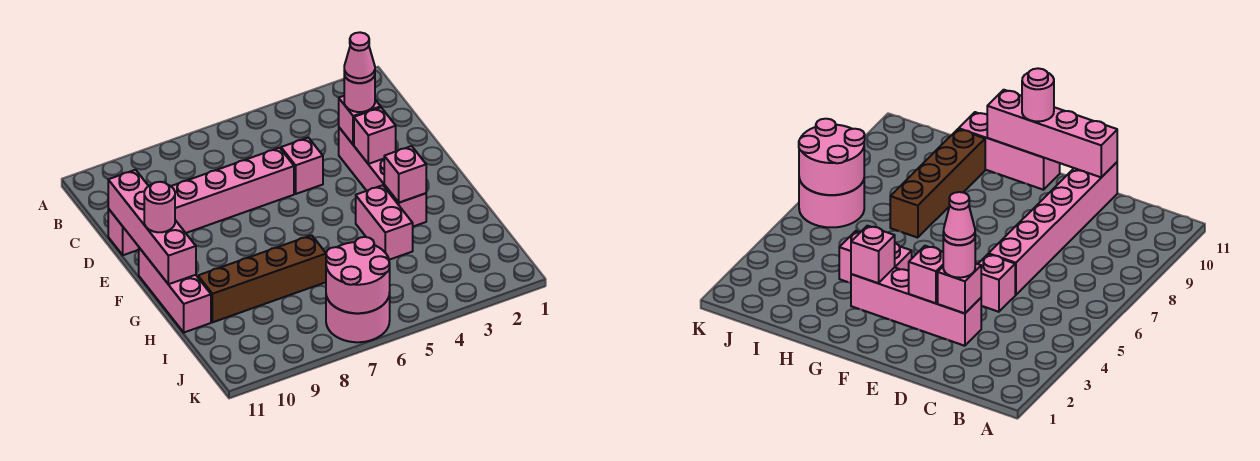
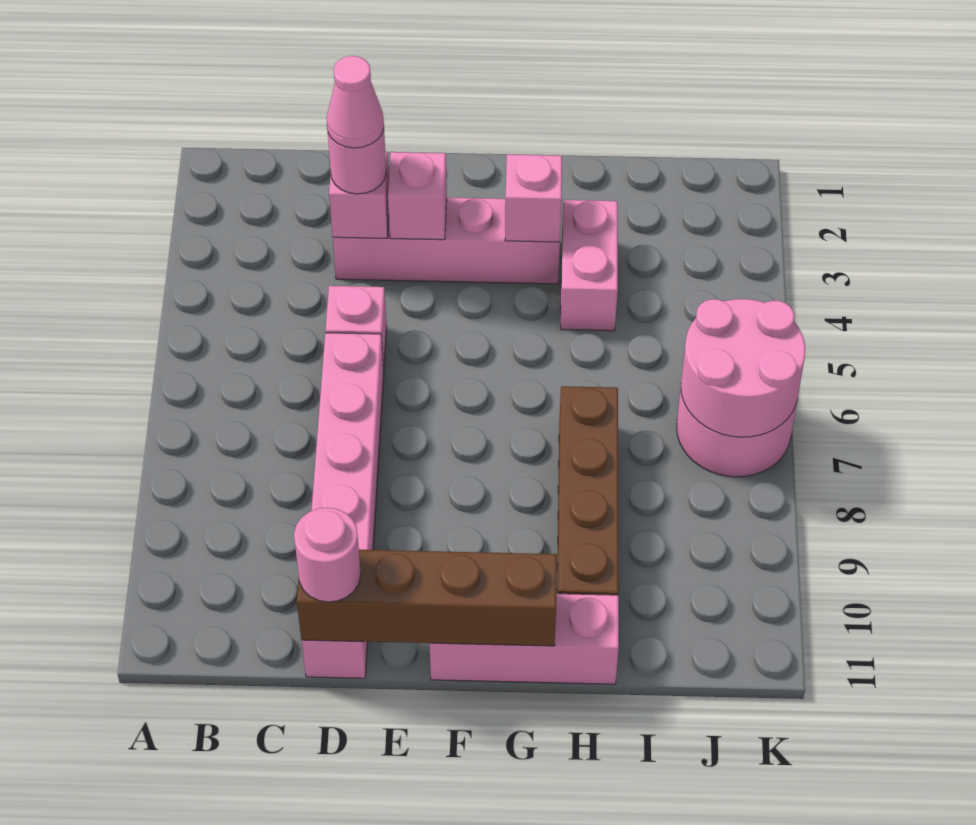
pink brick D11:G11 level 2 -> brown brick D11:G11 level 2
pink round brick F11 level 3 -> pink round brick D11 level 3
pink brick G4:H4 level 1 -> pink brick H3:H4 level 1

